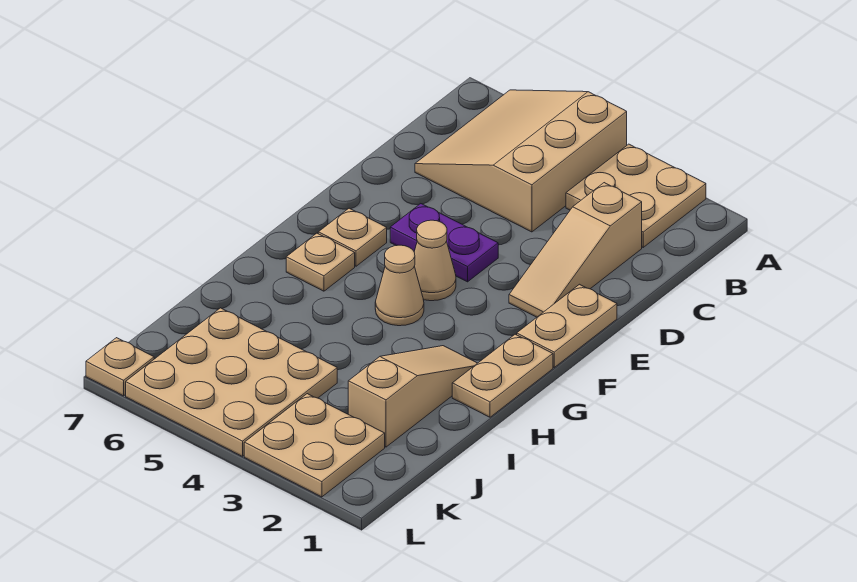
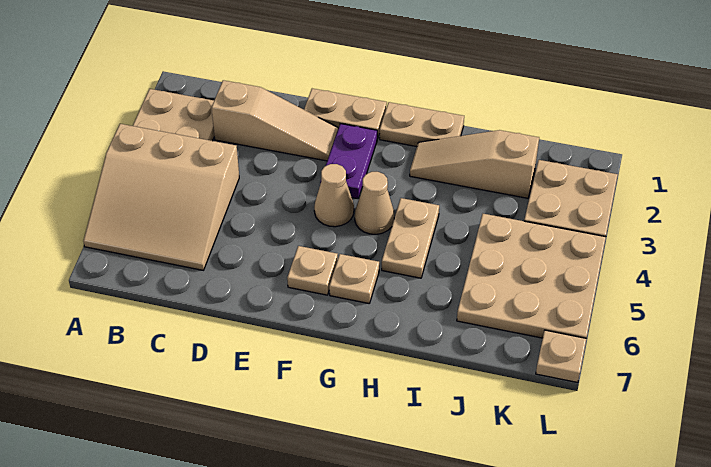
purple plate E4:E5 level 1 -> purple plate F2:F3 level 1
none -> tan plate H4:H5 level 1

